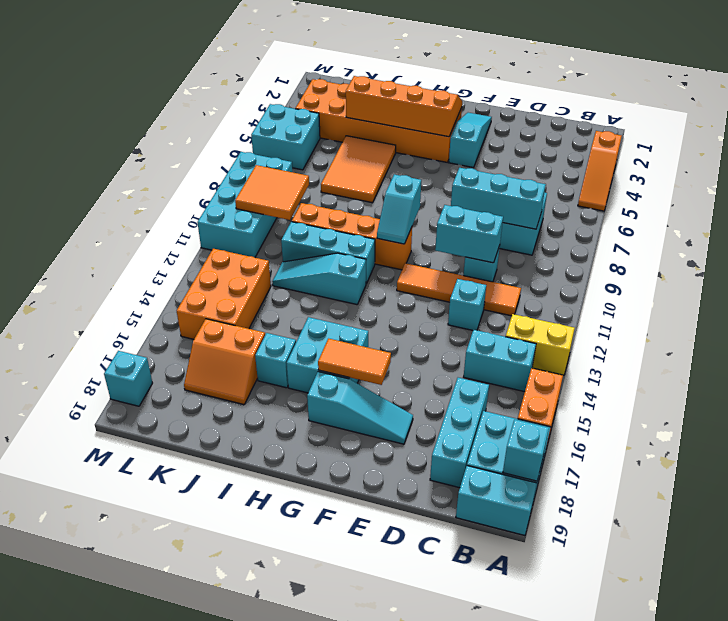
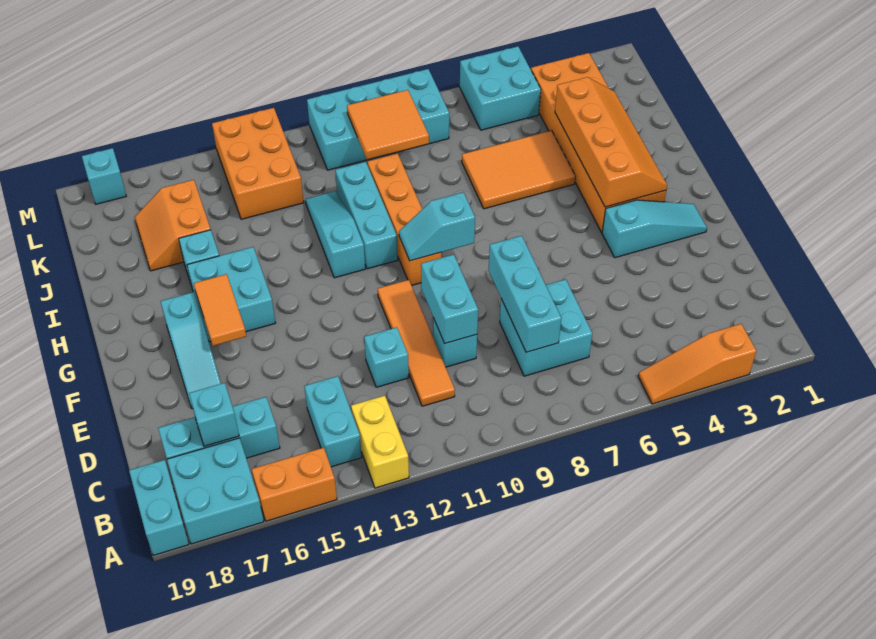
cyan brick A18 level 2 -> cyan brick C17 level 2
orange brick K13:L15 level 1 -> orange brick K13:M14 level 1

